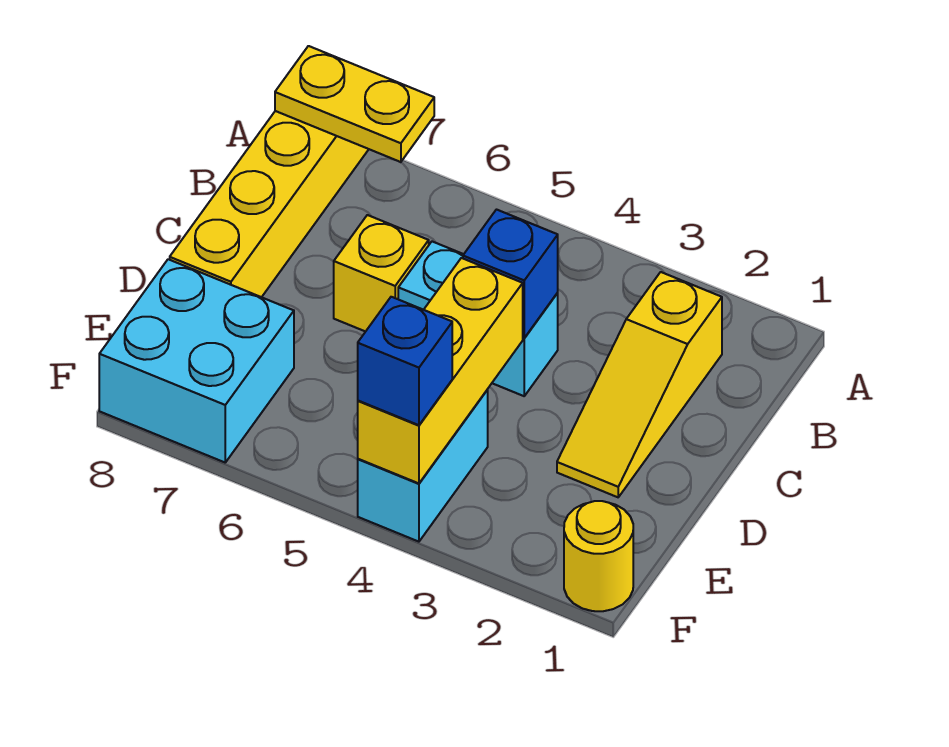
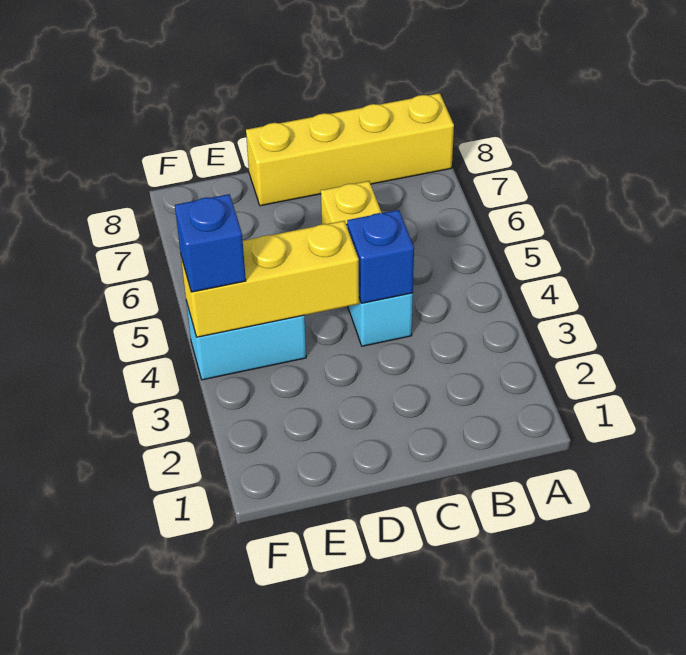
yellow plate A7:A8 level 2 -> none
yellow slope B2:D2 level 1 top B -> none
cyan brick E7:F8 level 1 -> none
yellow round brick F1 level 1 -> none

